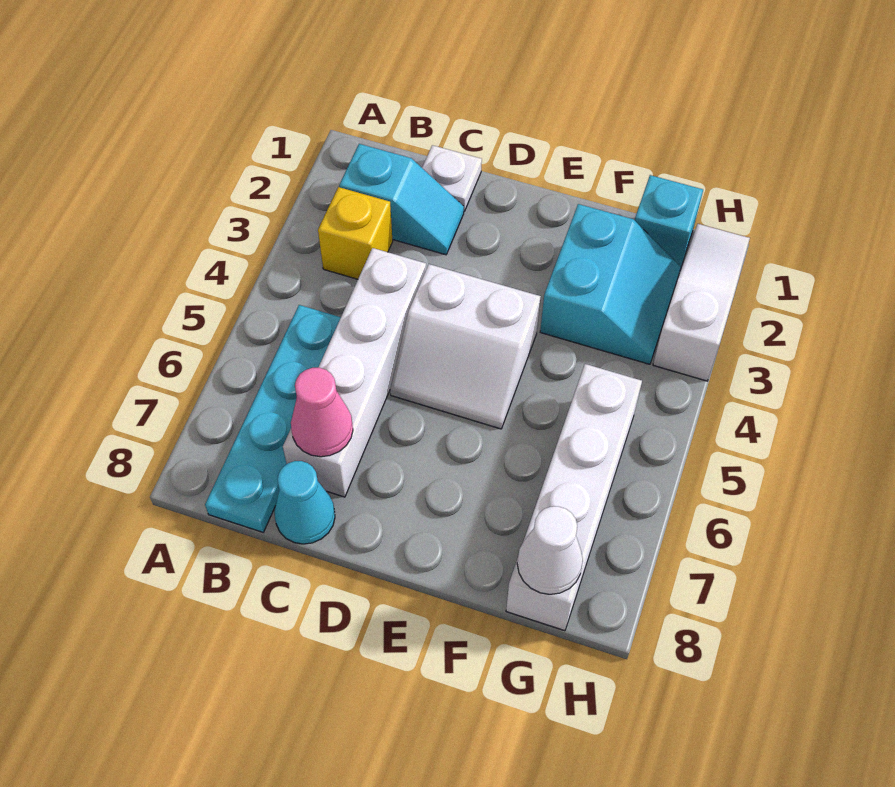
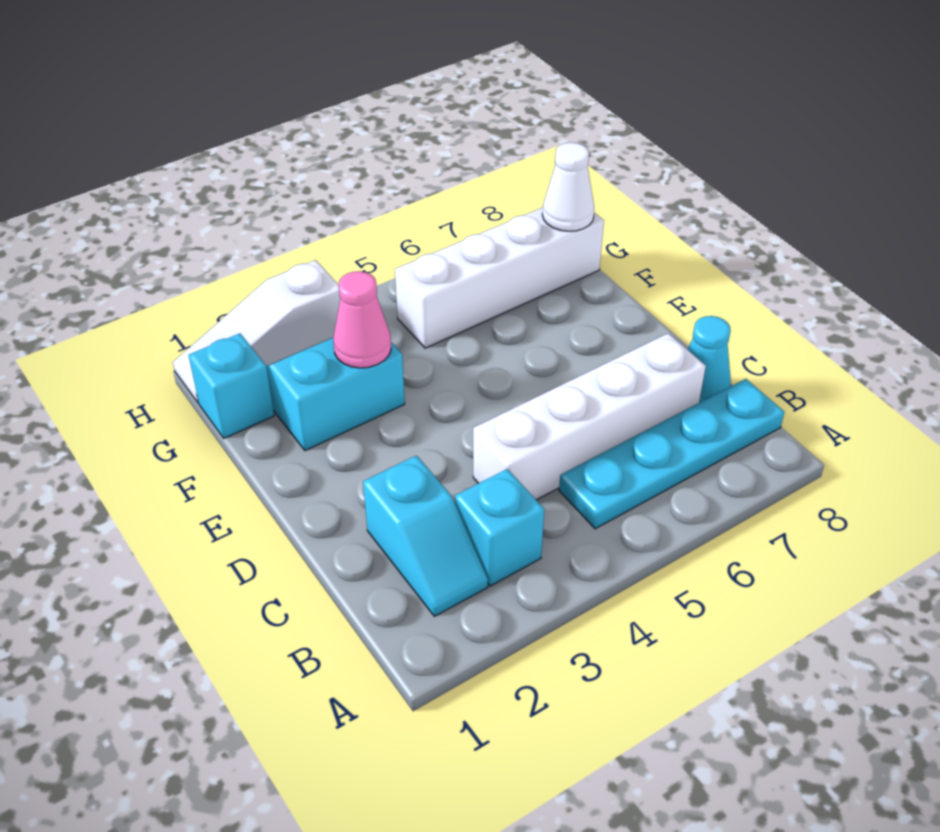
cyan slope B2:C2 level 1 top B -> cyan slope B2:C2 level 1 top C
yellow brick B3 level 1 -> cyan brick B3 level 1
white plate C1 level 1 -> none
pink cone C7 level 2 -> pink cone F3 level 2
white slope D4:E5 level 1 top 4 -> none

